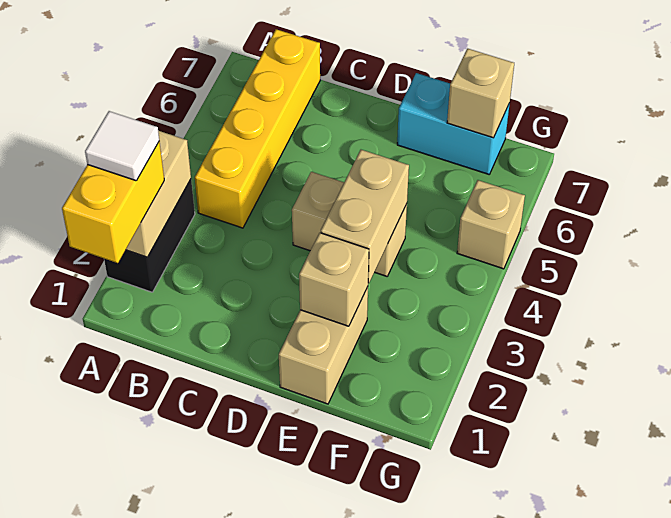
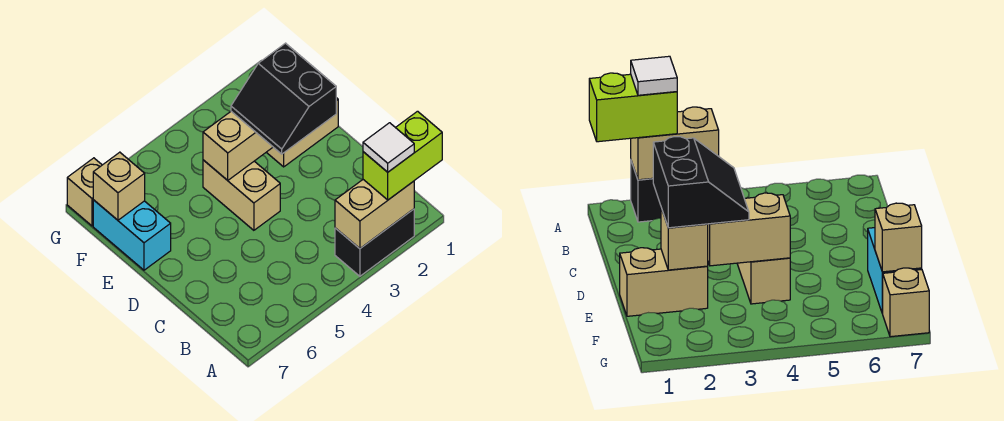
yellow brick A1:A2 level 3 -> lime brick A1:A2 level 3
yellow brick B4:B7 level 1 -> none
none -> black slope D2:E3 level 3 top 2
tan brick G5 level 1 -> tan brick G7 level 1

